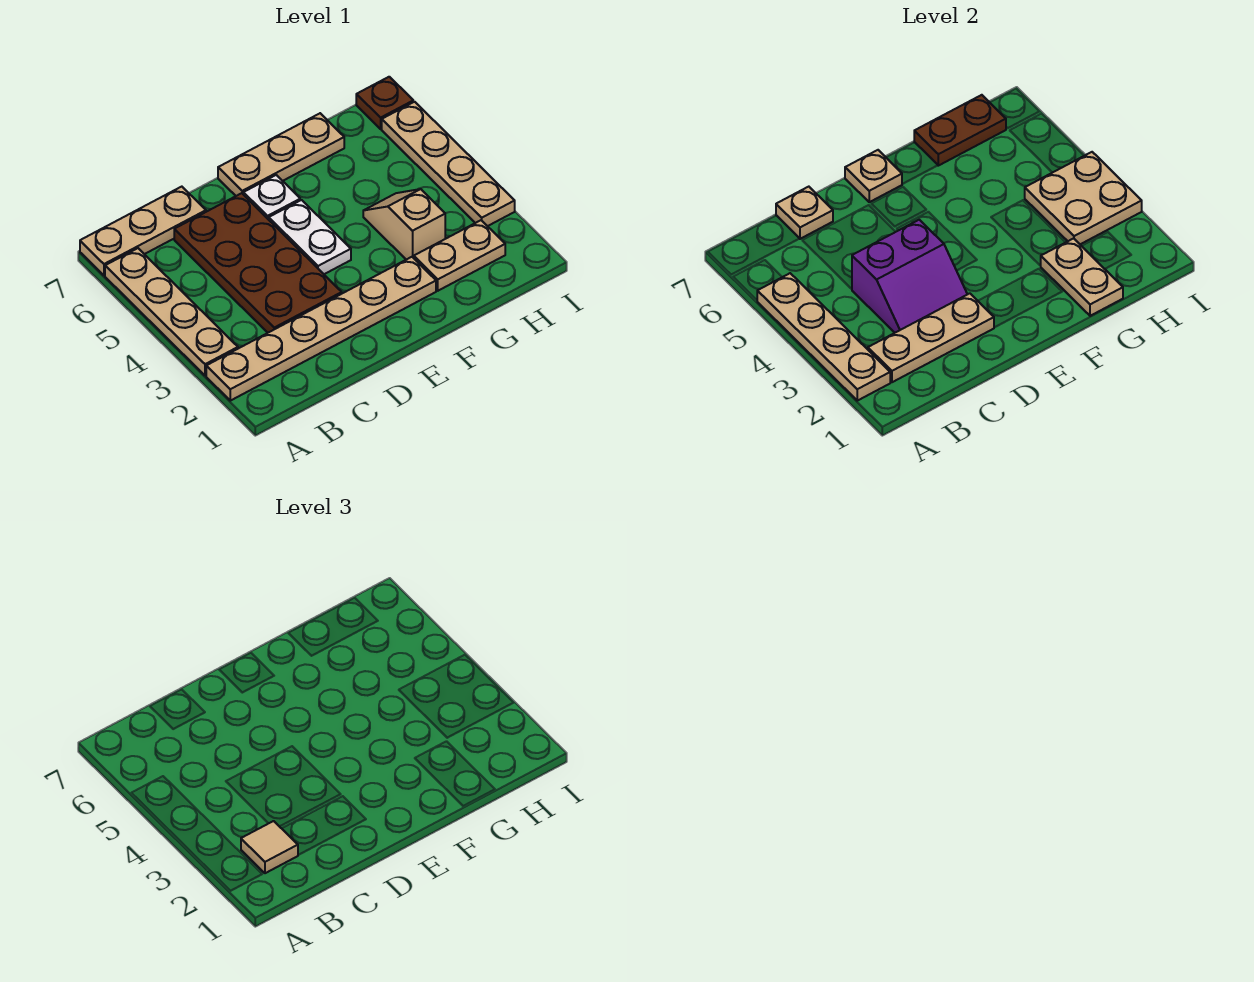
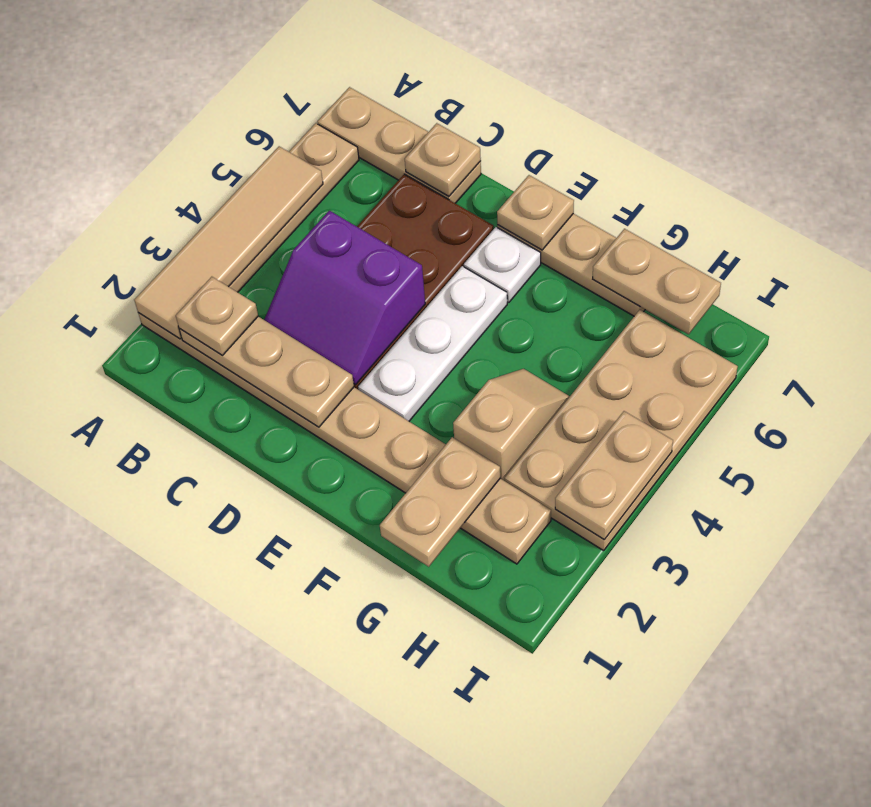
tan plate A2:A5 level 2 -> tan tile A2:A5 level 2
tan tile B2 level 3 -> tan plate B2 level 3
white plate E4:E5 level 1 -> white plate E3:E5 level 1
brown plate G7:H7 level 2 -> tan plate G7:H7 level 2
tan plate H3:I4 level 2 -> tan plate I3:I4 level 2
tan plate I3:I6 level 1 -> tan plate H3:I6 level 1
brown plate I7 level 1 -> none

